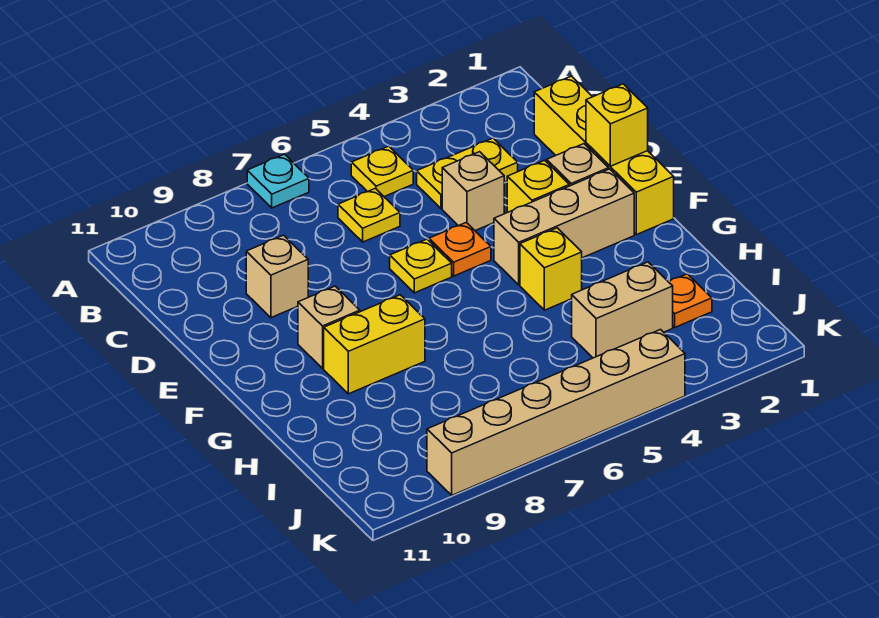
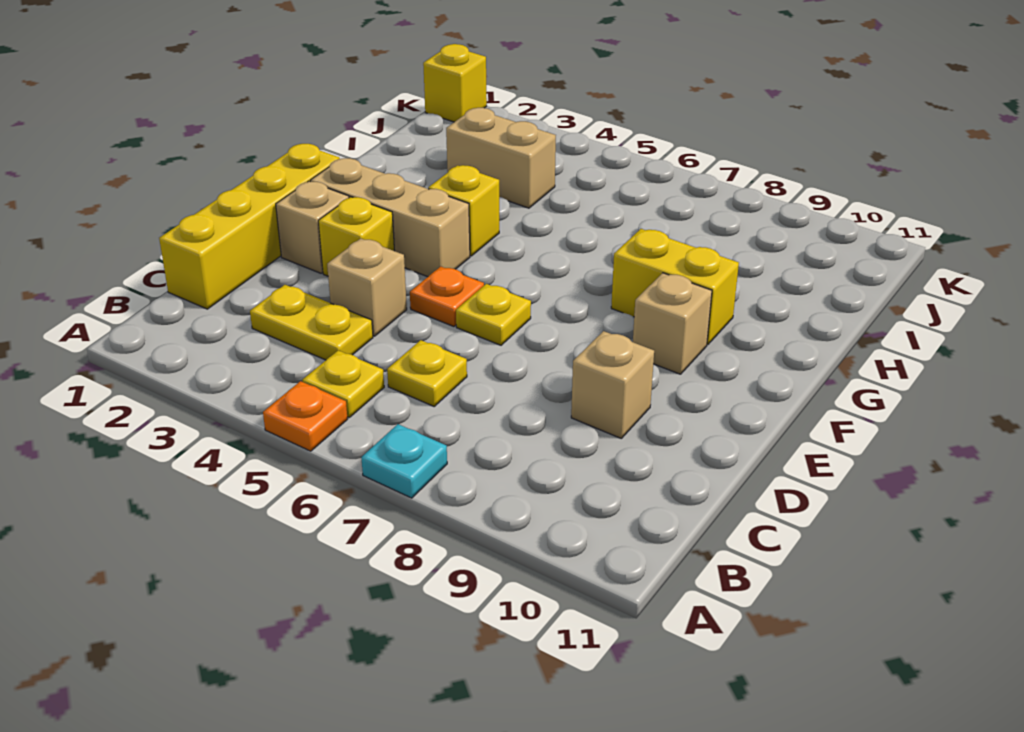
yellow brick E1 level 2 -> yellow brick K1 level 1
orange plate I2 level 1 -> orange plate A5 level 1
tan brick K4:K9 level 1 -> none

